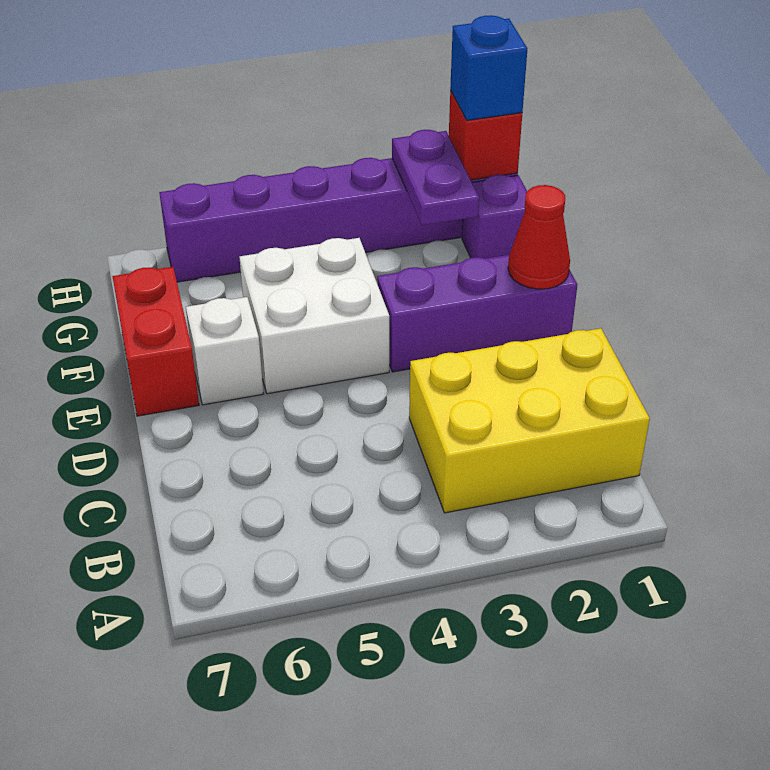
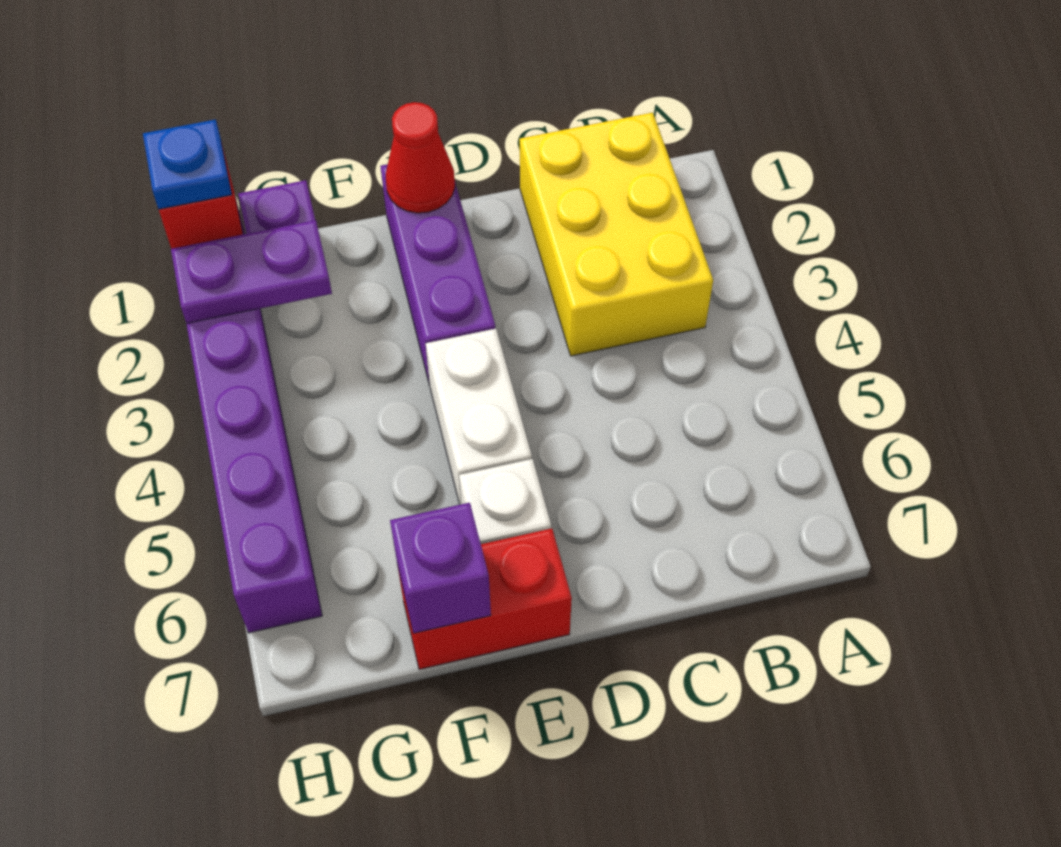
white brick E4:F5 level 1 -> white brick E4:E5 level 1
none -> purple brick F7 level 2
blue brick H1 level 3 -> blue plate H1 level 3

